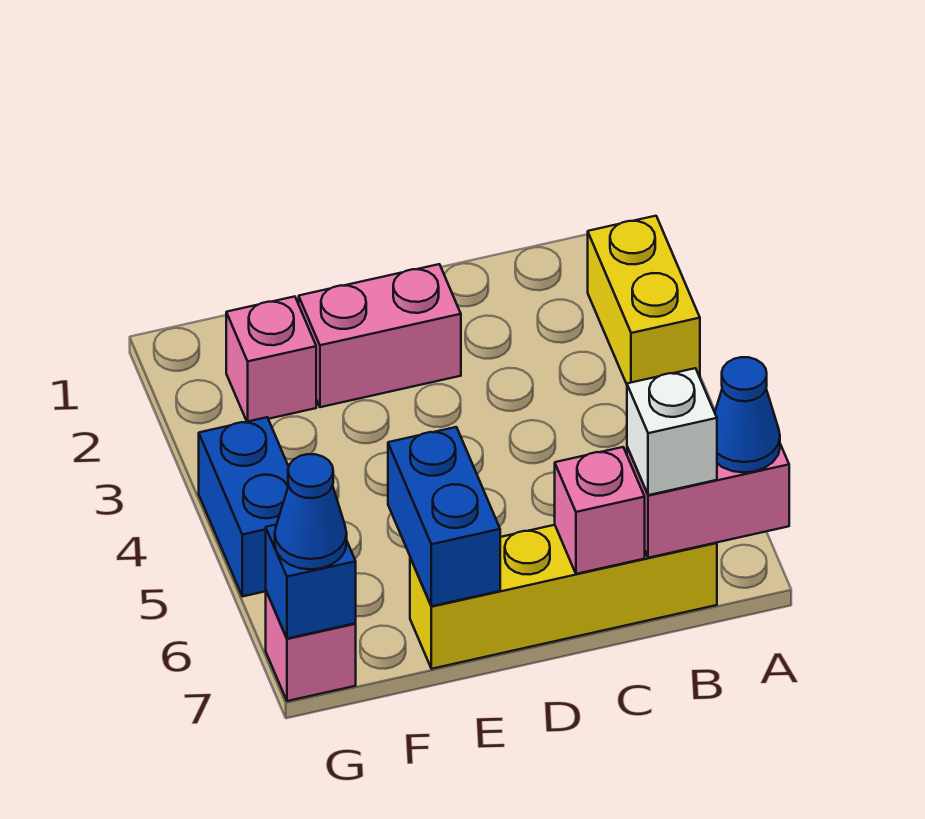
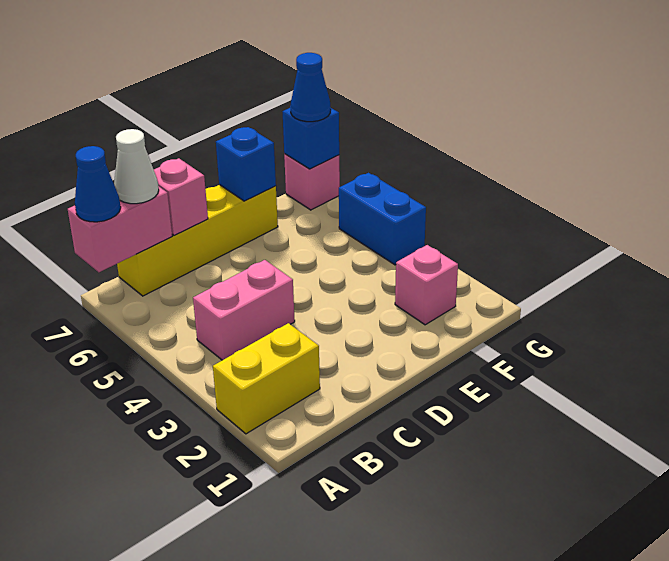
yellow brick A2:A3 level 1 -> yellow brick A2:B2 level 1
white brick B7 level 3 -> white cone B7 level 3
pink brick D2:E2 level 1 -> pink brick B4:C4 level 1
blue brick E6:E7 level 2 -> blue brick E7 level 2

